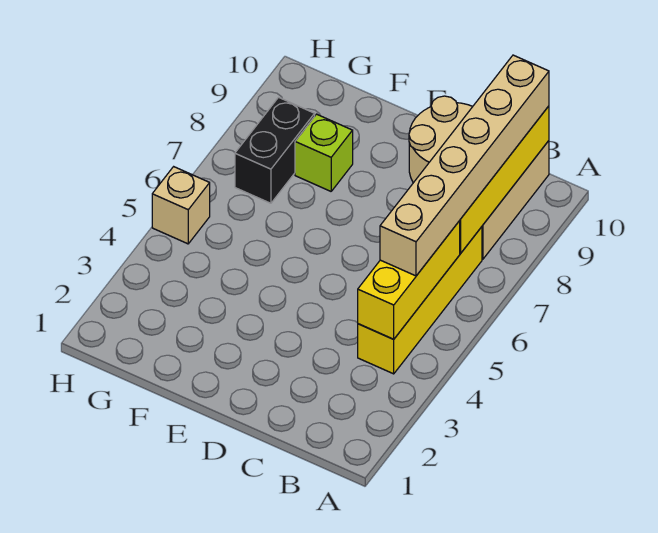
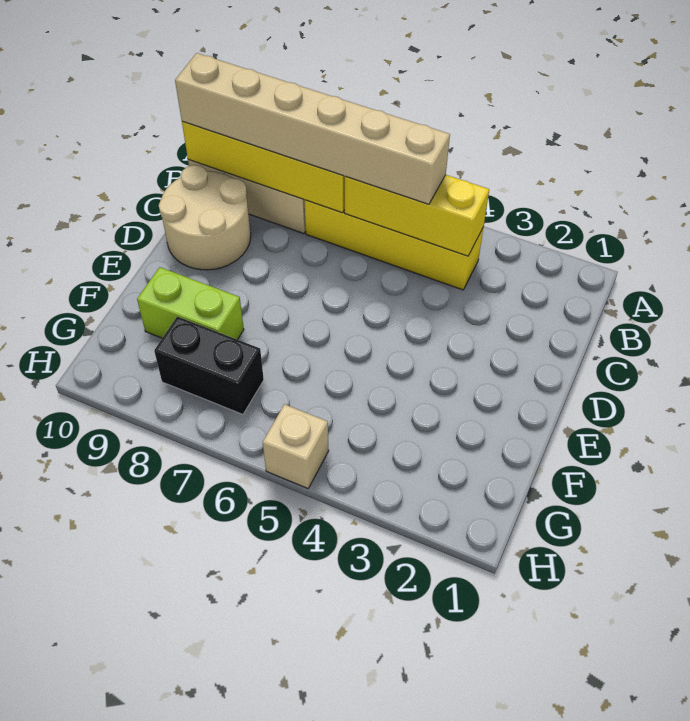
lime brick F8 level 1 -> lime brick F8:F9 level 1

